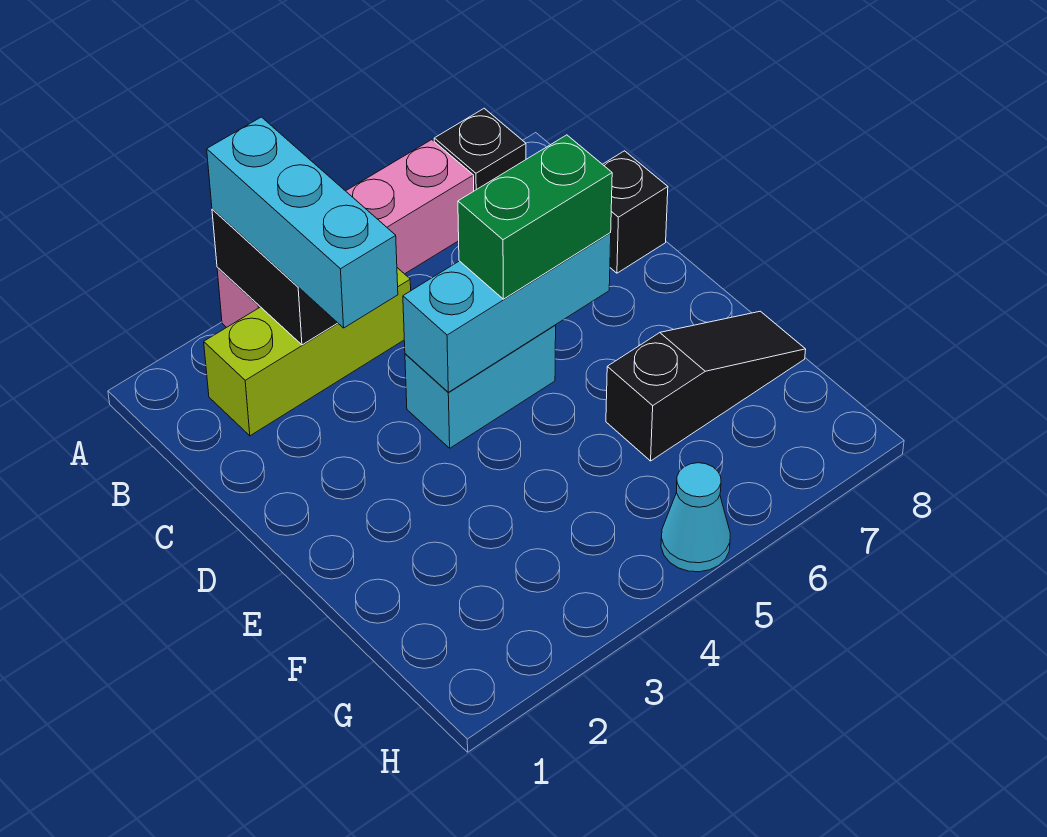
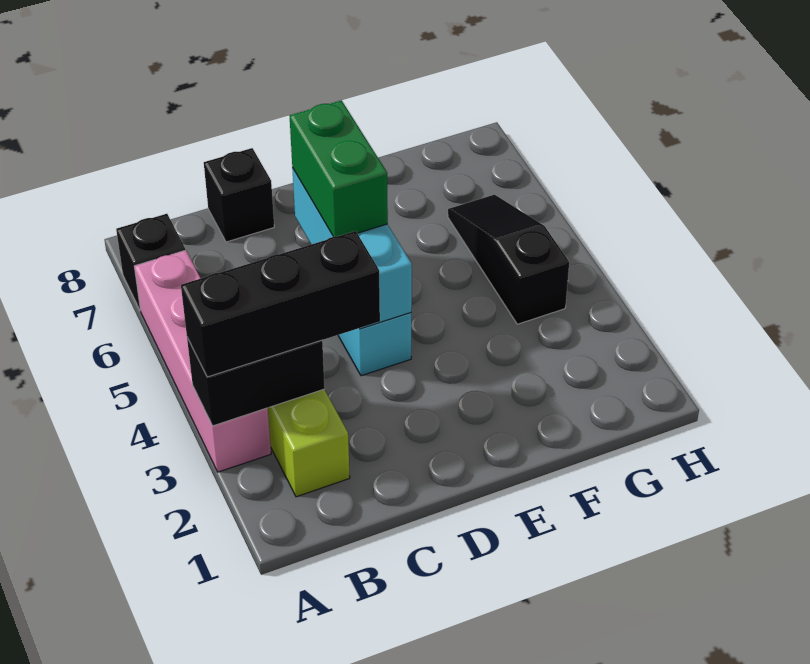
cyan brick A3:C3 level 3 -> black brick A3:C3 level 3
black slope F6:F8 level 1 top 6 -> black slope G4:G6 level 1 top 4
cyan cone H5 level 1 -> none

